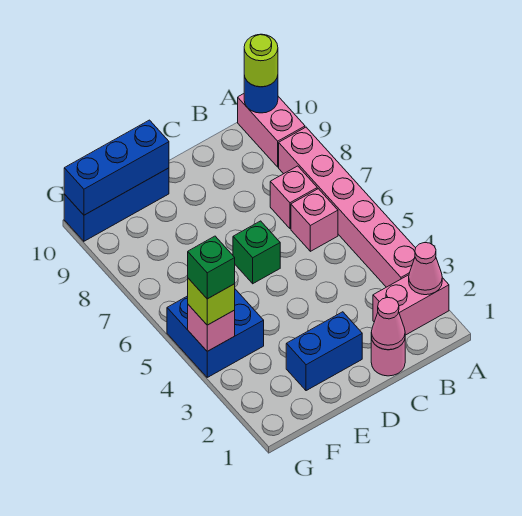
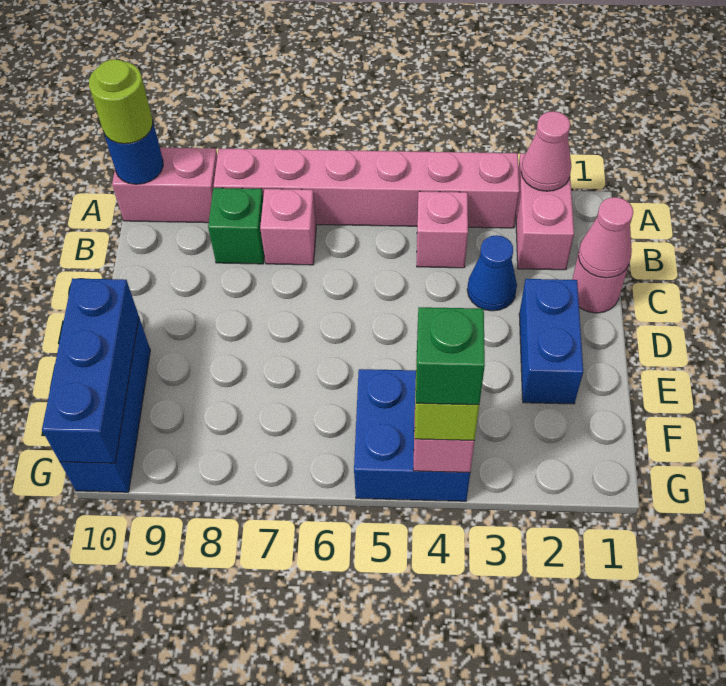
pink brick B6 level 1 -> pink brick B4 level 1
none -> blue cone C3 level 1
green brick D6 level 1 -> green brick B8 level 1

